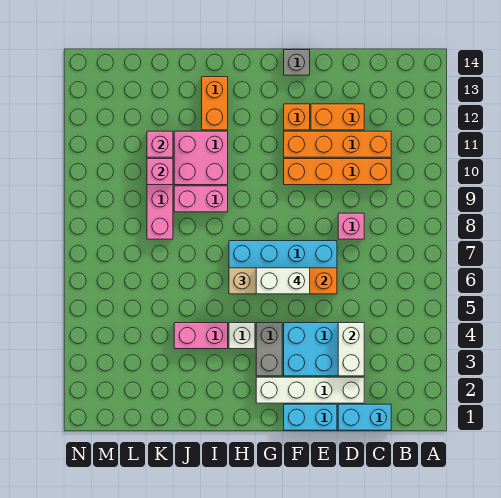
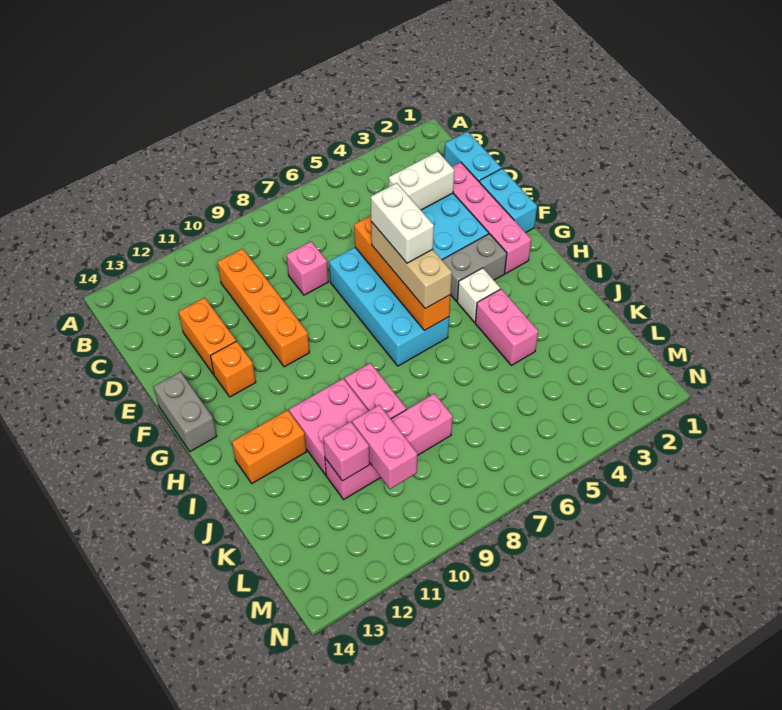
orange brick C11:F11 level 1 -> none
white brick D2:G2 level 1 -> pink brick D2:G2 level 1
grey brick F14 level 1 -> grey brick F14:G14 level 1
pink brick K10 level 2 -> pink brick K10:L10 level 2

